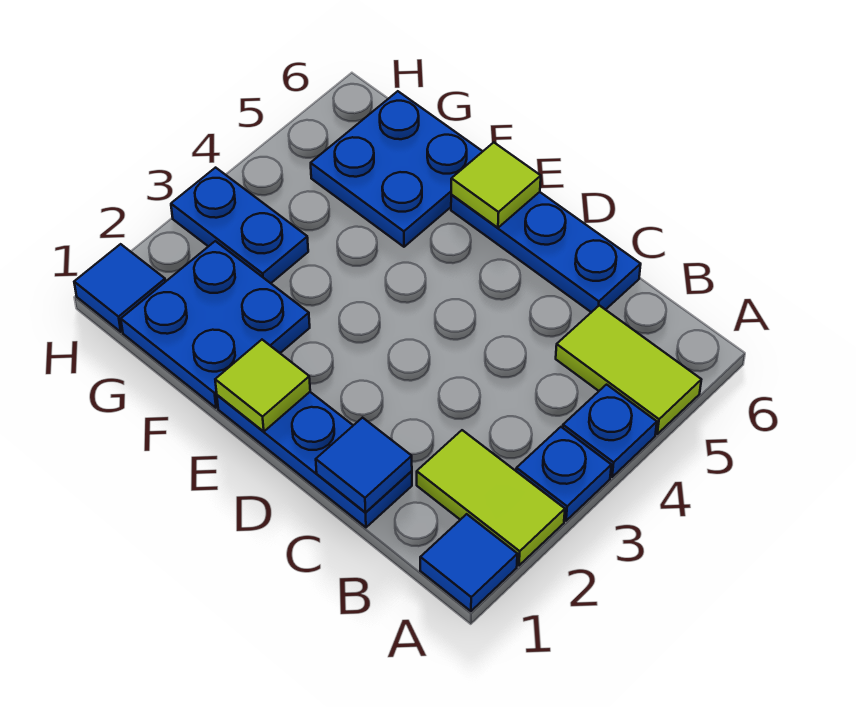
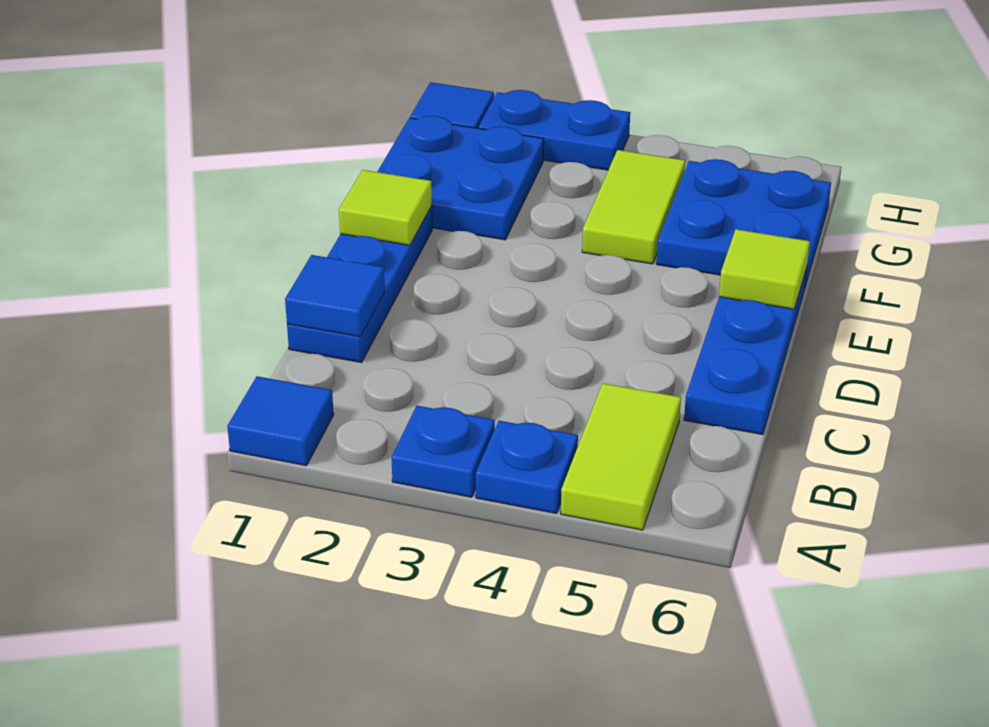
lime tile A2:B2 level 1 -> lime tile F4:G4 level 1
blue plate G3:H3 level 1 -> blue plate H2:H3 level 1

